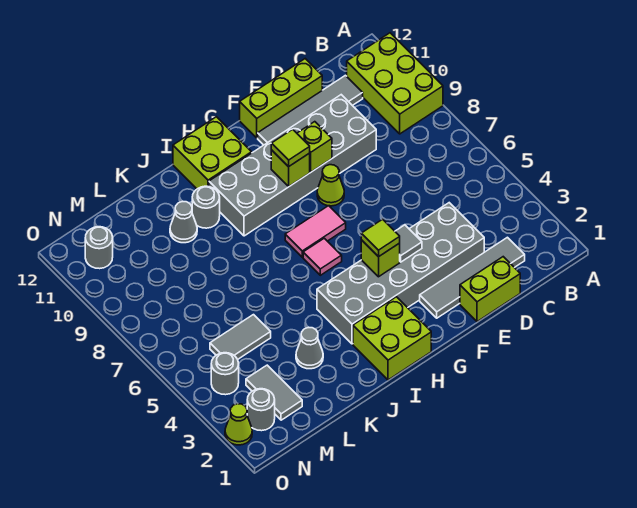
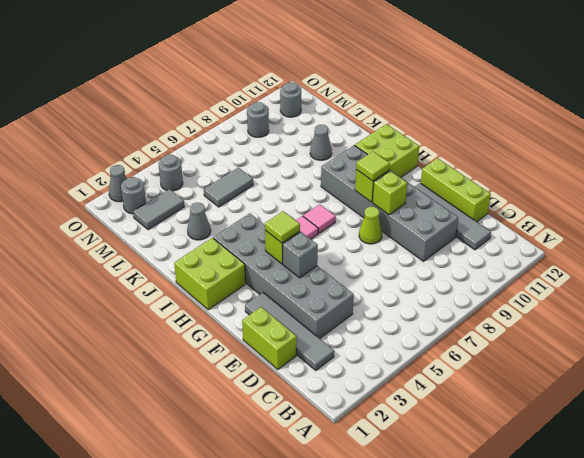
lime brick A9:B11 level 1 -> none
grey tile F4 level 2 -> grey brick F4 level 2
pink tile G7:H7 level 1 -> pink tile H7 level 1
grey round brick J10 level 1 -> grey round brick N9 level 1
grey tile L5:M5 level 1 -> grey tile L5:L6 level 1
lime cone O2 level 1 -> grey cone O2 level 1

